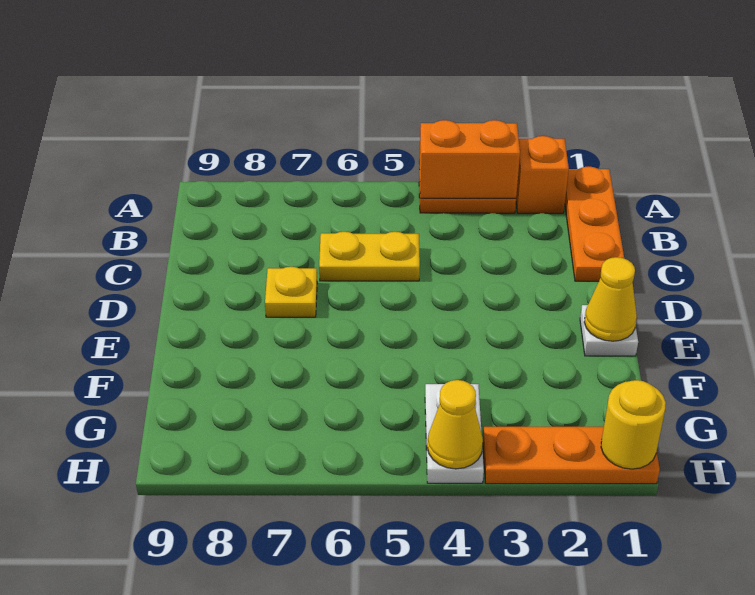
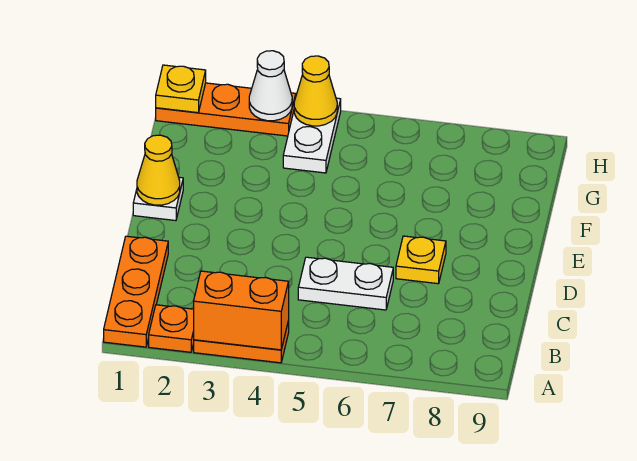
orange brick A2 level 1 -> orange plate A2 level 1
yellow plate C5:C6 level 1 -> white plate C5:C6 level 1
yellow round brick H1 level 2 -> yellow plate H1 level 2
none -> white cone H3 level 2

